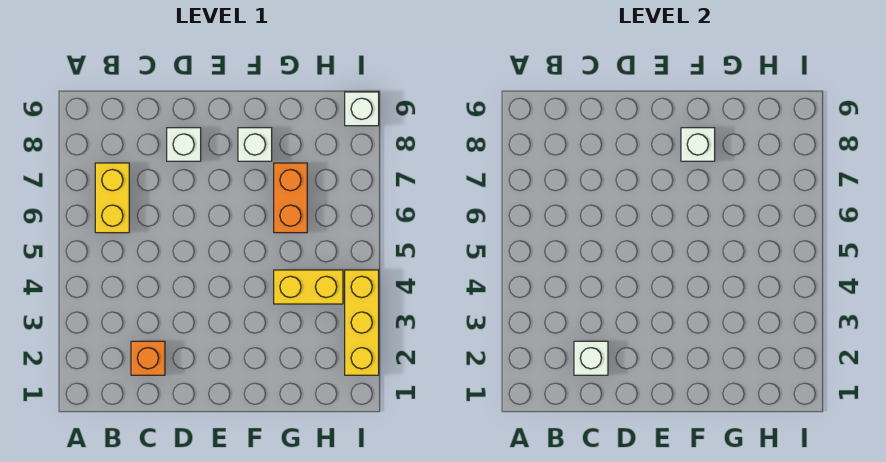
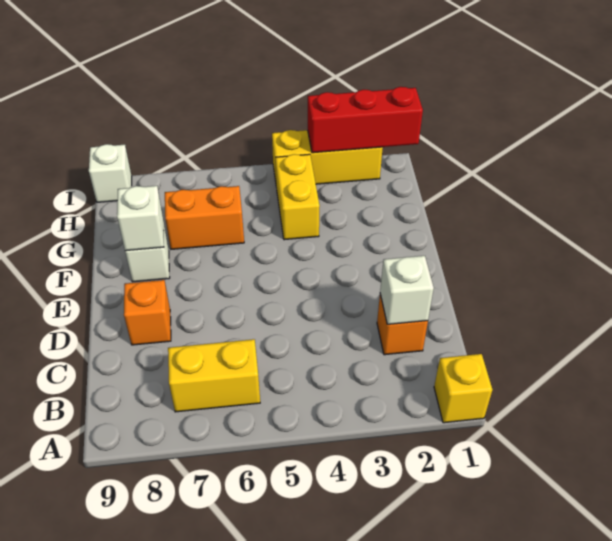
none -> yellow brick A1 level 1
white brick D8 level 1 -> orange brick D8 level 1
none -> red brick I1:I3 level 2

